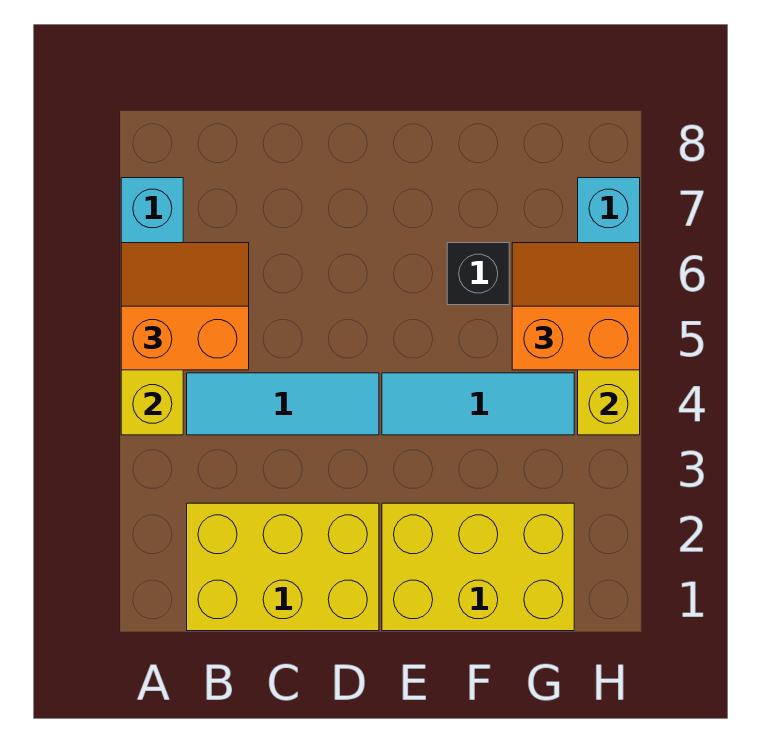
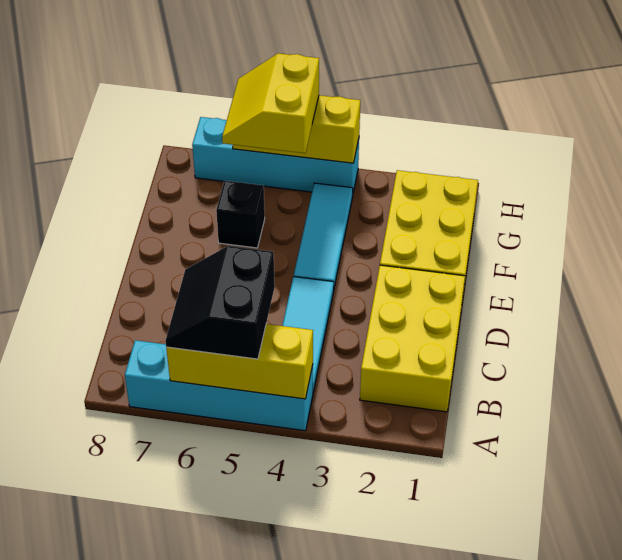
orange slope A5:B6 level 3 top 5 -> black slope A5:B6 level 3 top 5
orange slope G5:H6 level 3 top 5 -> yellow slope G5:H6 level 3 top 5

